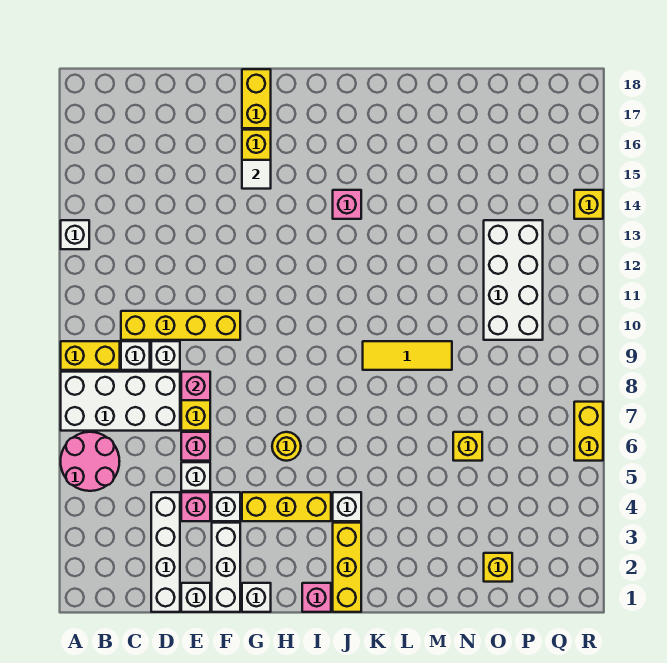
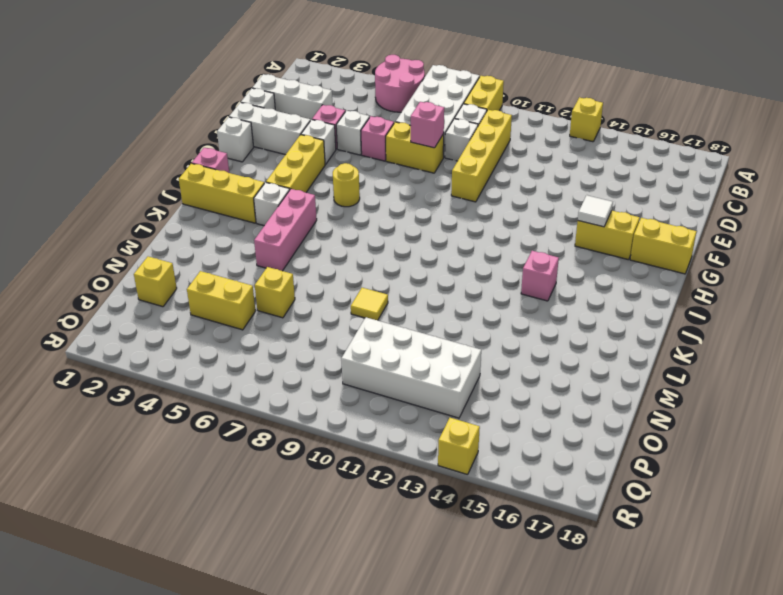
white brick A13 level 1 -> yellow brick A13 level 1
white brick D1:D4 level 1 -> white brick D1:D3 level 1
none -> pink brick J5:L5 level 1
yellow tile K9:M9 level 1 -> yellow tile M9 level 1
yellow brick R6:R7 level 1 -> yellow brick O4:O5 level 1

